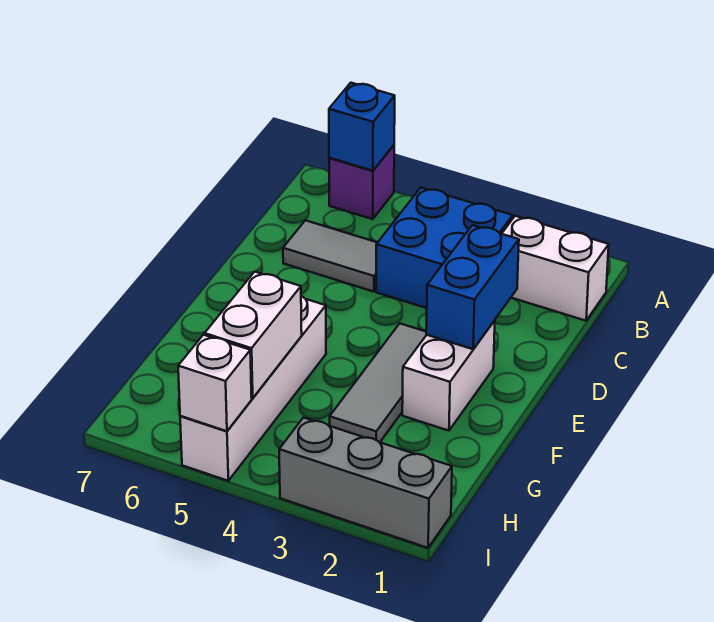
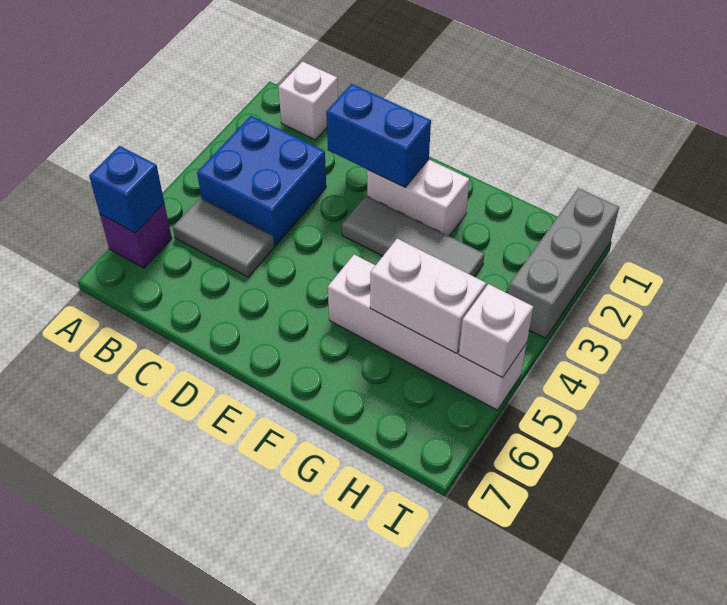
white brick B1:B2 level 1 -> white brick B1 level 1
grey tile C5:C6 level 1 -> grey tile B5:C5 level 1

